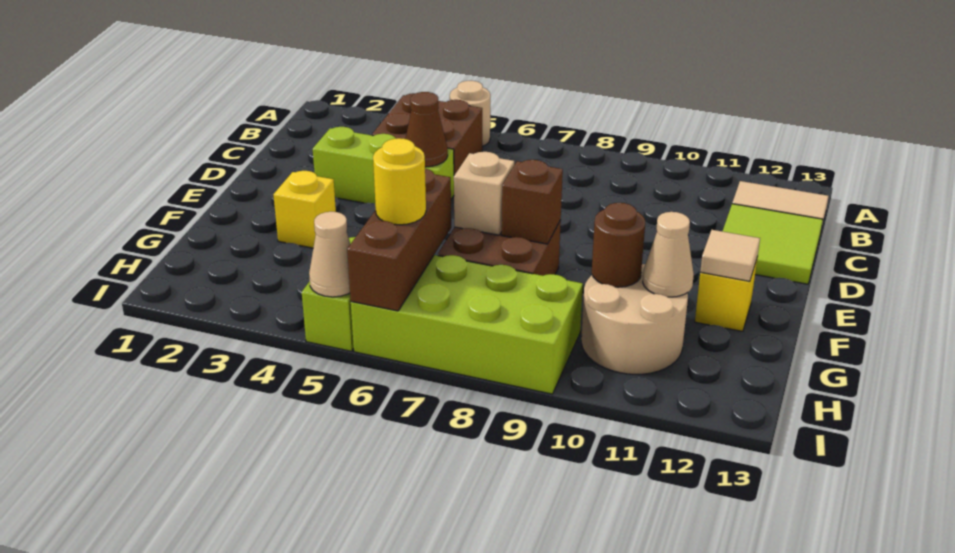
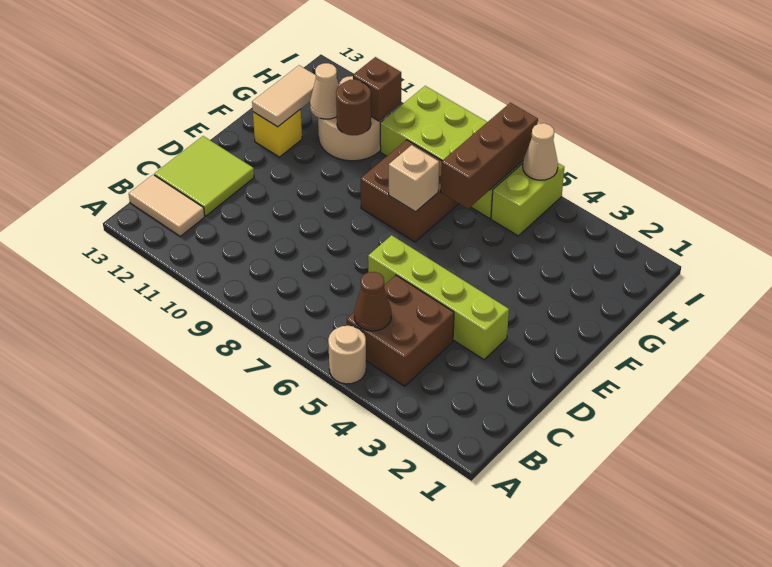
lime brick D3:D5 level 1 -> lime brick D3:D6 level 1
brown cone D5 level 2 -> brown cone B5 level 2
yellow brick F3 level 1 -> none
brown brick F8 level 2 -> brown brick H10 level 2
tan tile F12 level 2 -> tan tile F12:G12 level 2
yellow round brick H6 level 3 -> none

